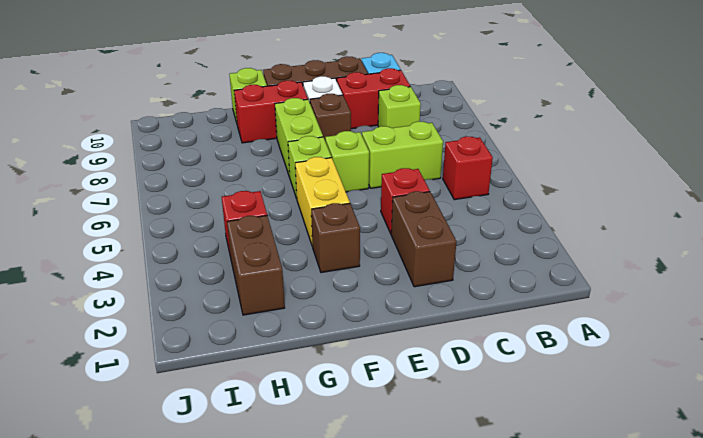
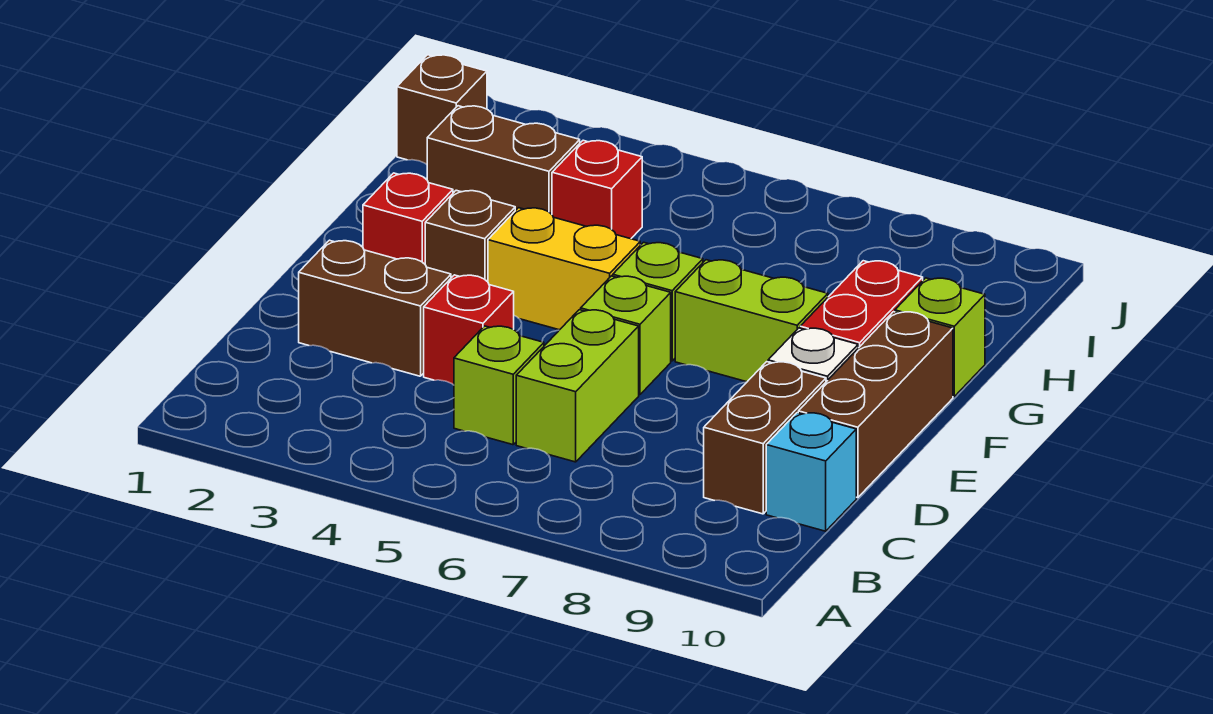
red brick B5 level 1 -> red brick F2 level 1
lime brick C8 level 1 -> lime brick C5 level 1
red brick C9:D9 level 1 -> brown brick C9:D9 level 1
brown brick E8 level 1 -> brown brick I1 level 1

